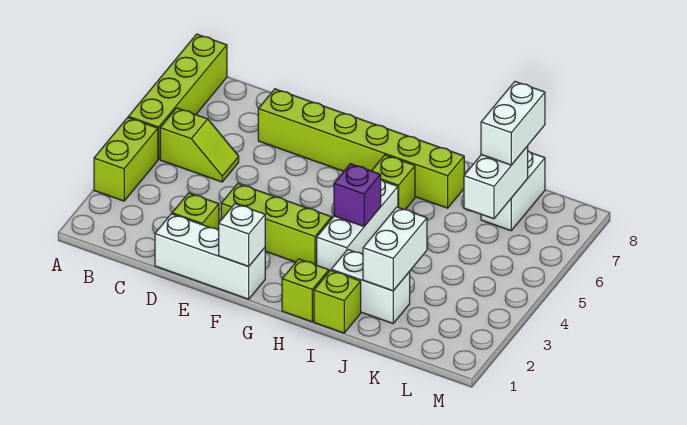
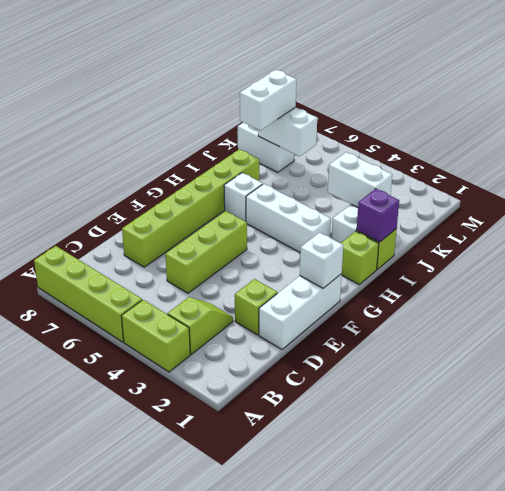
lime slope B5:C5 level 1 top B -> lime slope B3:C3 level 1 top B
lime brick E3:G3 level 1 -> lime brick D5:F5 level 1
purple brick H4 level 2 -> purple brick I1 level 2
lime brick H6 level 1 -> white brick H6 level 1
white brick K7:K8 level 3 -> white brick J7:K7 level 3

